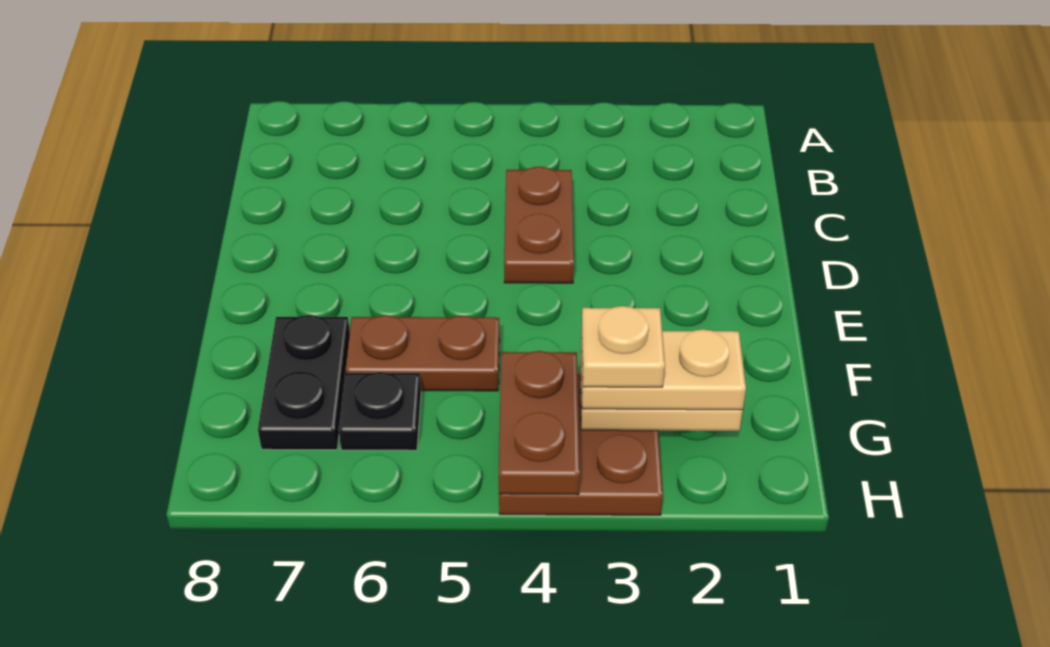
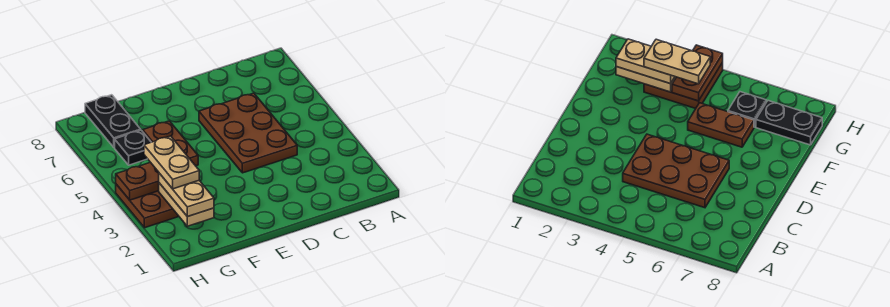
brown plate C4:D4 level 1 -> brown plate C4:D6 level 1
black plate F7:G7 level 1 -> black plate G7:G8 level 1
tan plate G3 level 4 -> tan plate G3:G4 level 4

